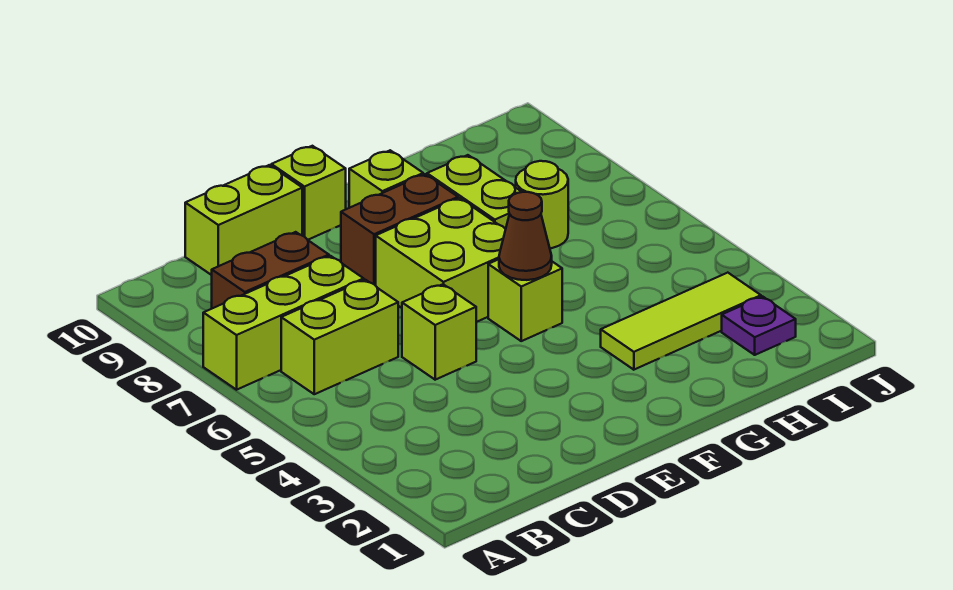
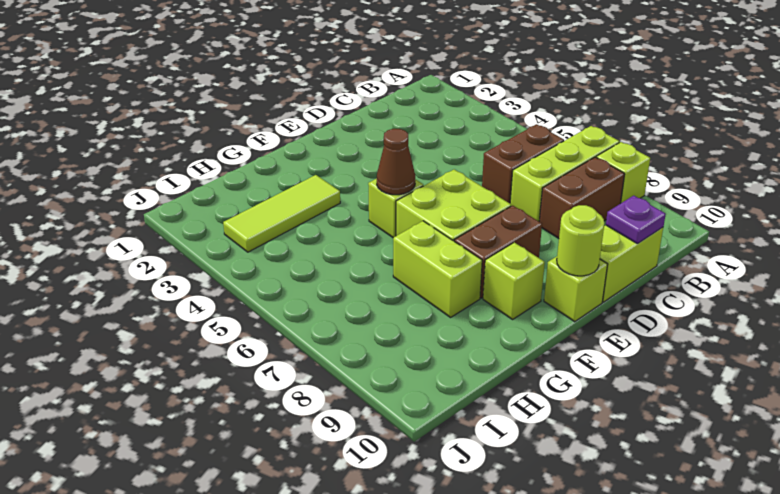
lime brick B6:C6 level 1 -> brown brick B6:C6 level 1
lime brick D5 level 1 -> lime brick A8 level 1
lime round brick H7 level 1 -> lime round brick E10 level 2
purple plate I2 level 1 -> purple plate C10 level 2

